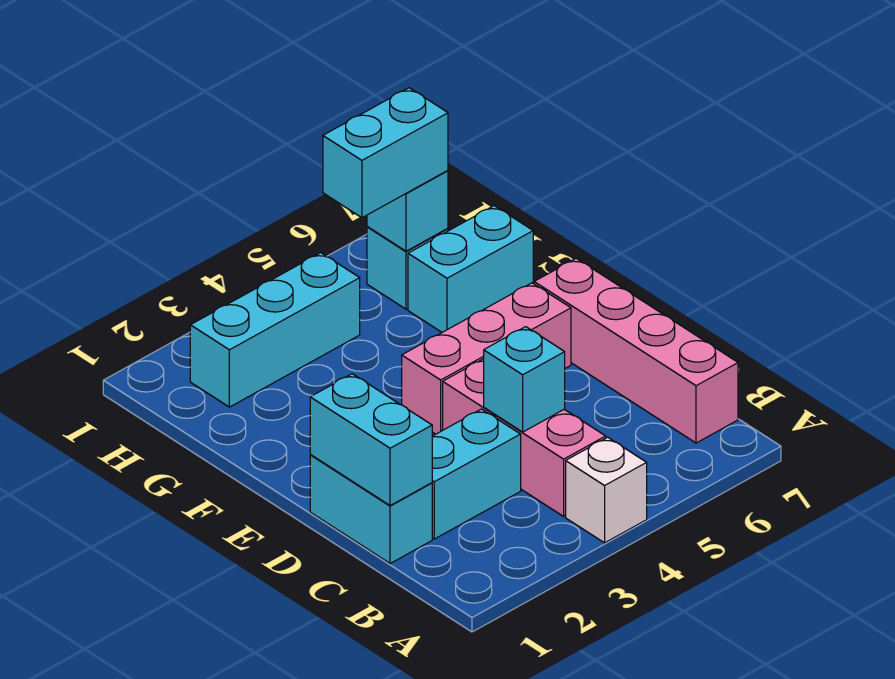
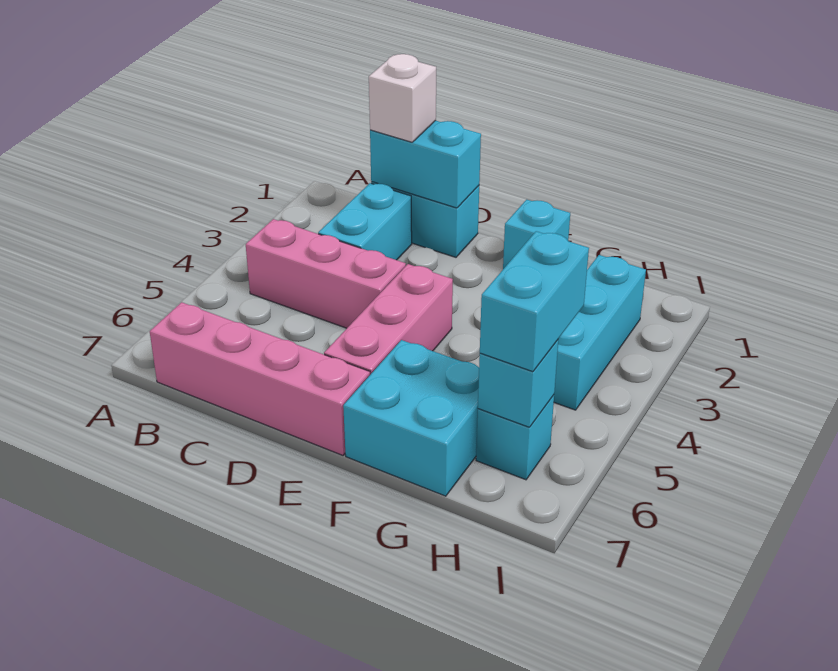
white brick A4 level 1 -> white brick C1 level 3
cyan brick C4 level 2 -> cyan brick F1 level 1
cyan brick G6:G7 level 1 -> cyan brick F6:G7 level 1

